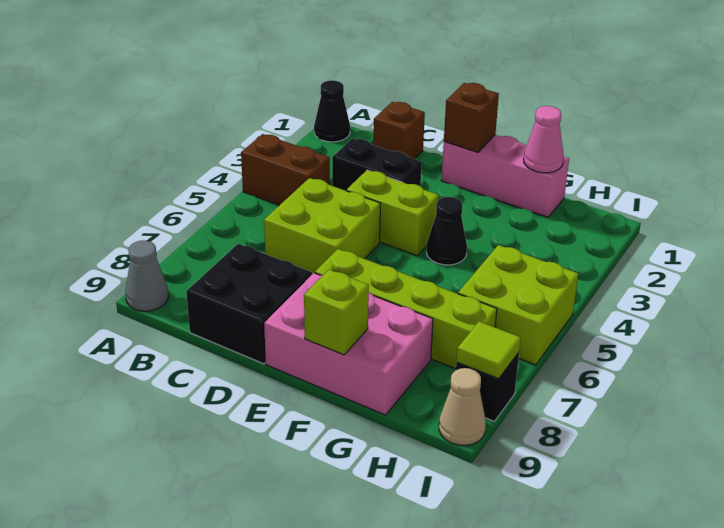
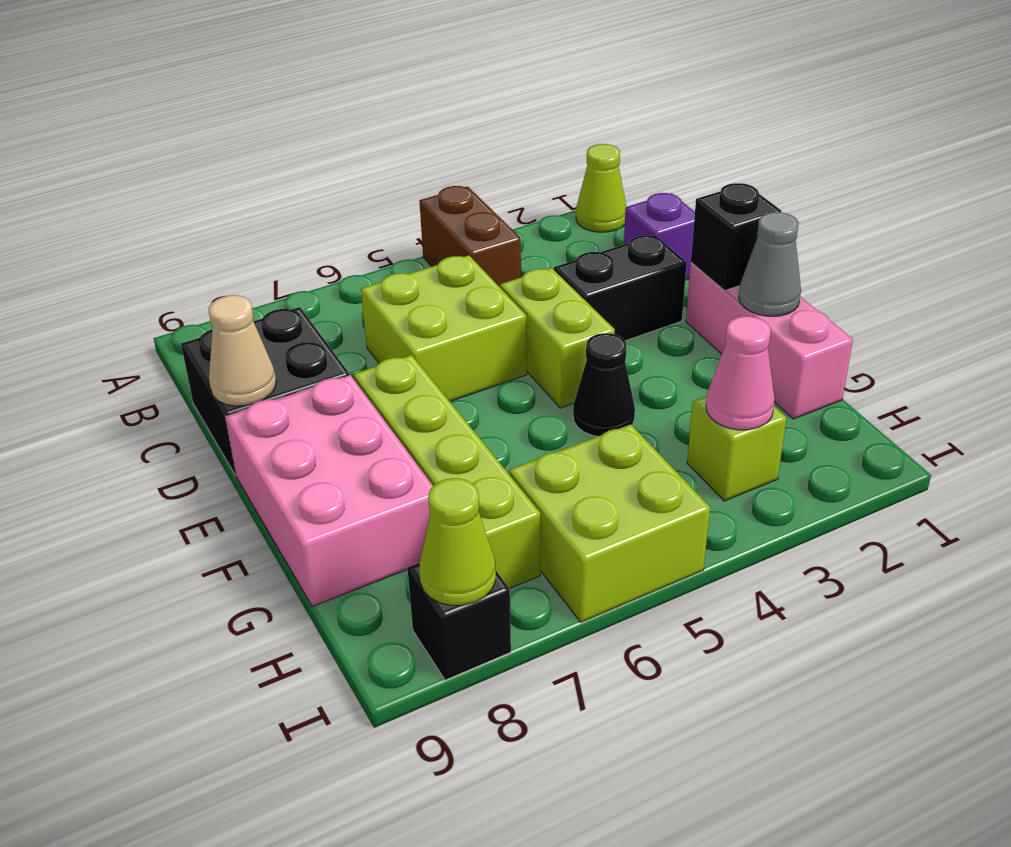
black cone A1 level 1 -> lime cone A1 level 1
grey cone A9 level 1 -> grey cone F1 level 2
brown brick C1 level 1 -> purple brick C1 level 1
black brick C3:D3 level 1 -> black brick D2:D3 level 1
brown brick E1 level 2 -> black brick E1 level 2
lime brick F9 level 2 -> lime brick H3 level 1
pink cone G1 level 2 -> pink cone H3 level 2
lime tile I8 level 2 -> lime cone I8 level 2
tan cone I9 level 1 -> tan cone D9 level 2

